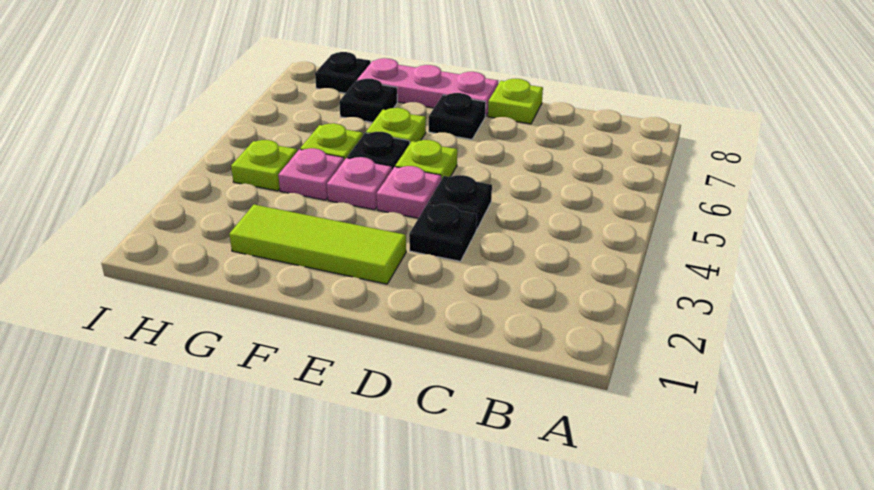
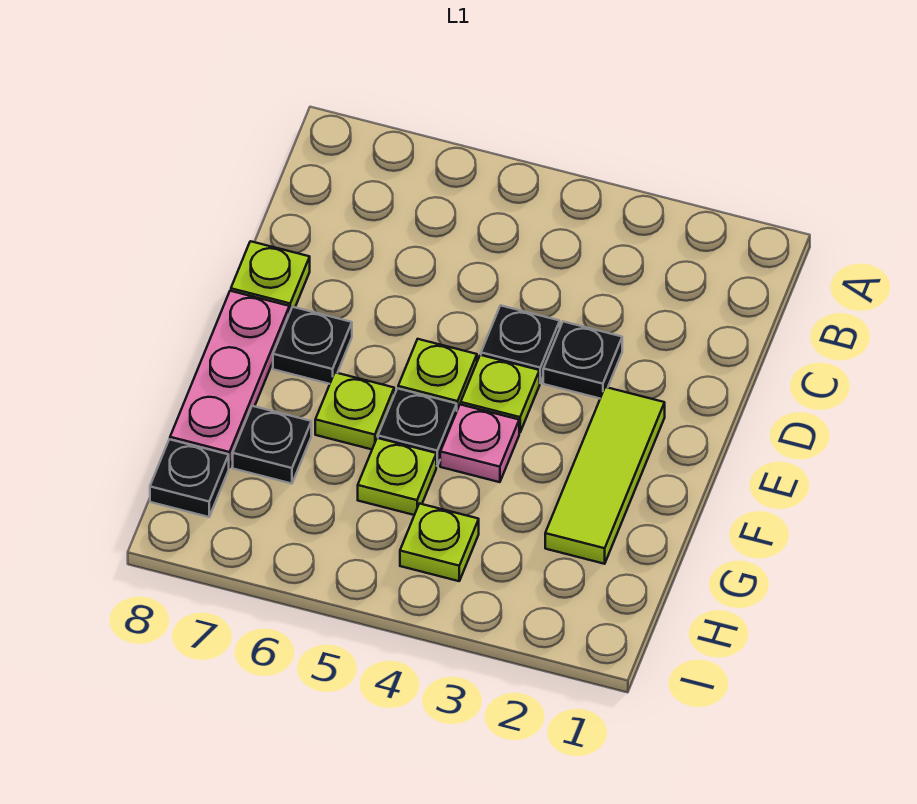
pink plate E4 level 1 -> lime plate E4 level 1
pink plate G4 level 1 -> none

